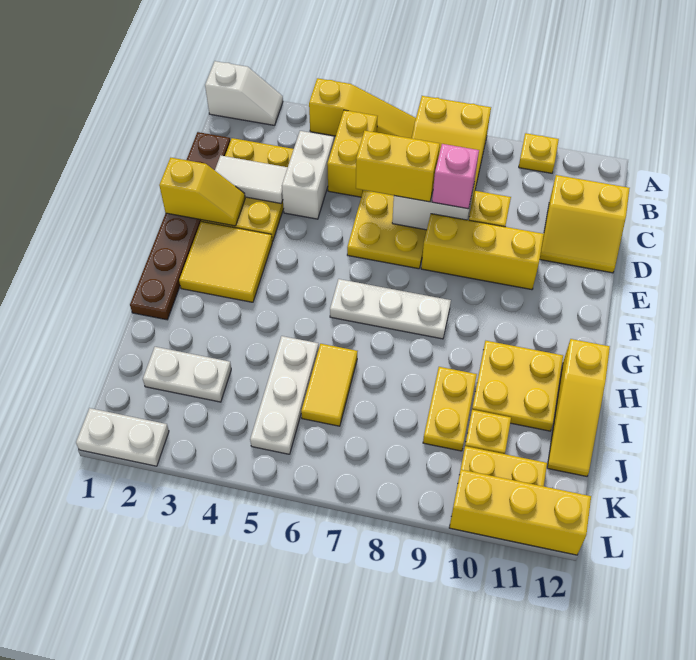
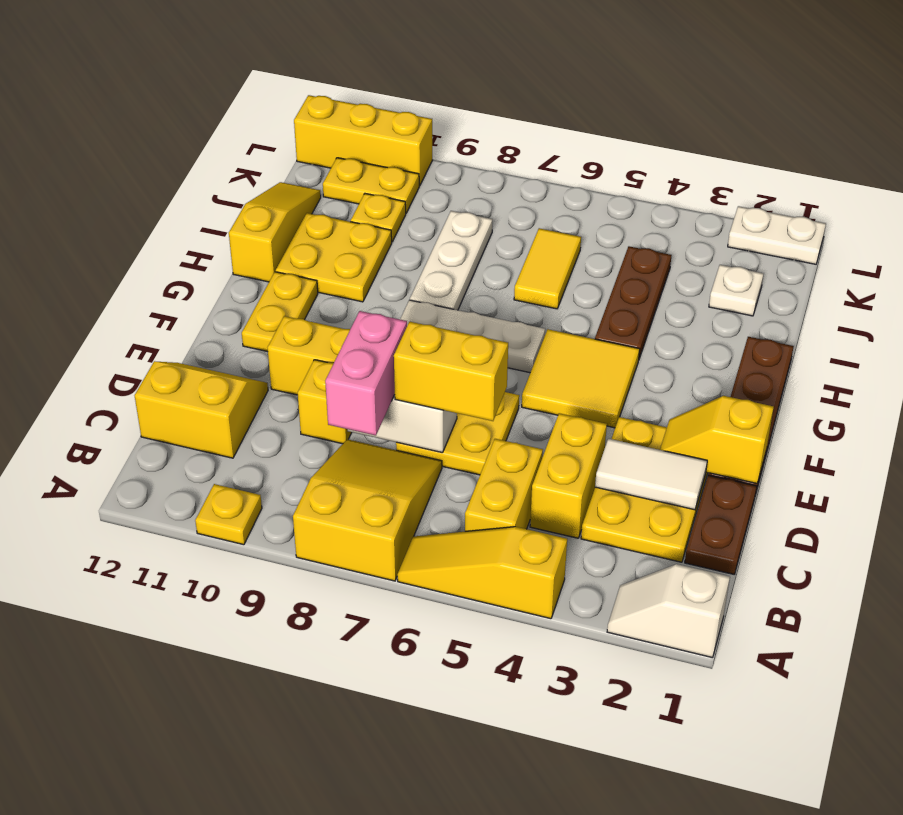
white brick C4:D4 level 1 -> yellow brick C4:D4 level 1
pink brick D8 level 3 -> pink brick C8:D8 level 3
yellow tile F2:G3 level 1 -> yellow tile F4:G5 level 1
none -> brown plate H4:J4 level 1
white plate I5:K5 level 1 -> white plate H8:J8 level 1
yellow plate I9:J9 level 1 -> yellow plate F11:G11 level 1
white plate J2:J3 level 1 -> white plate J2 level 1

